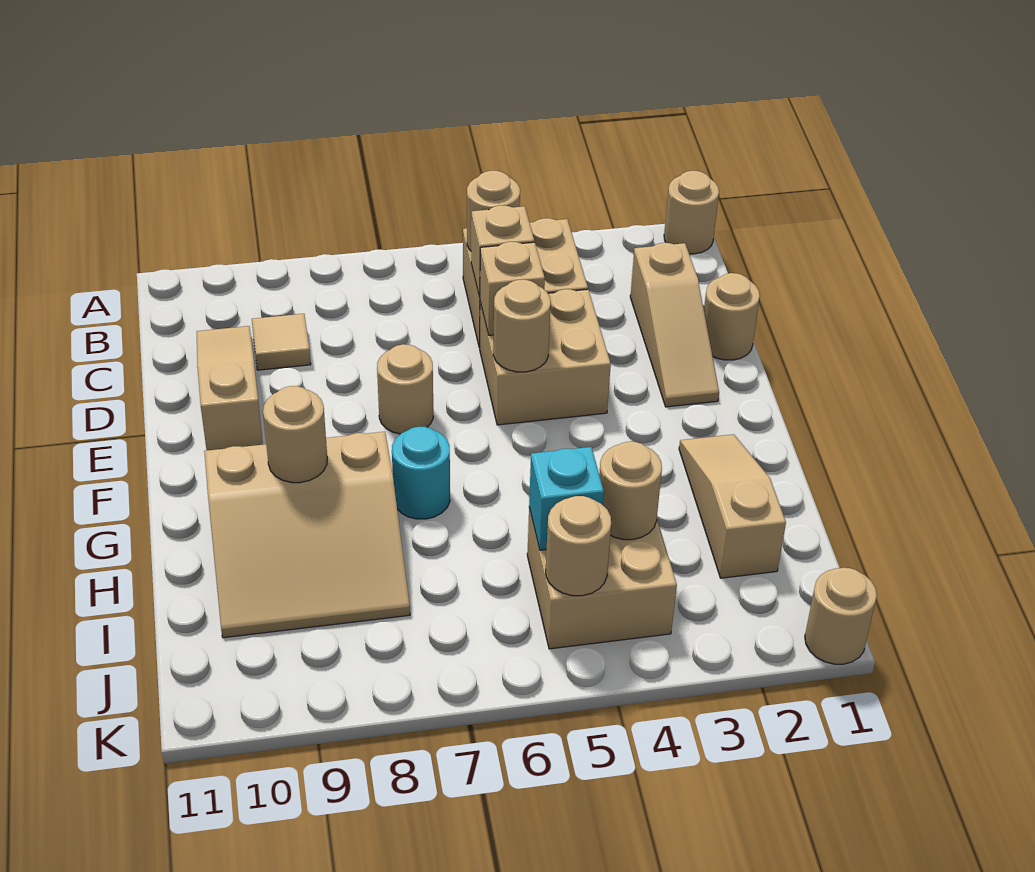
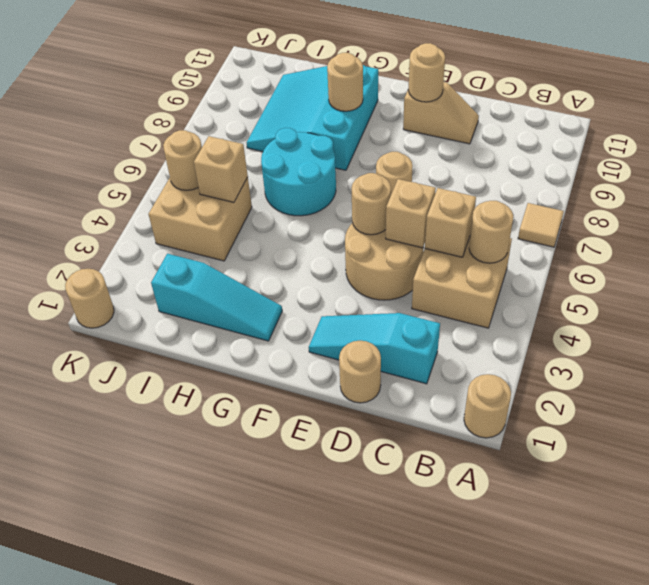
tan slope C2:E2 level 1 top C -> cyan slope C2:E2 level 1 top C
tan tile C9 level 1 -> tan tile A7 level 1
tan slope C10:E10 level 1 top E -> tan slope D10:E10 level 1 top E
tan brick D4:E5 level 1 -> tan round brick D4:E5 level 1
tan slope G2:I2 level 1 top I -> cyan slope G2:I2 level 1 top I
cyan round brick G7 level 1 -> cyan round brick G6:H7 level 1
tan slope G8:I10 level 1 top G -> cyan slope G8:I10 level 1 top G
tan round brick I4 level 2 -> tan round brick E10 level 2
cyan brick I5 level 2 -> tan brick I5 level 2

